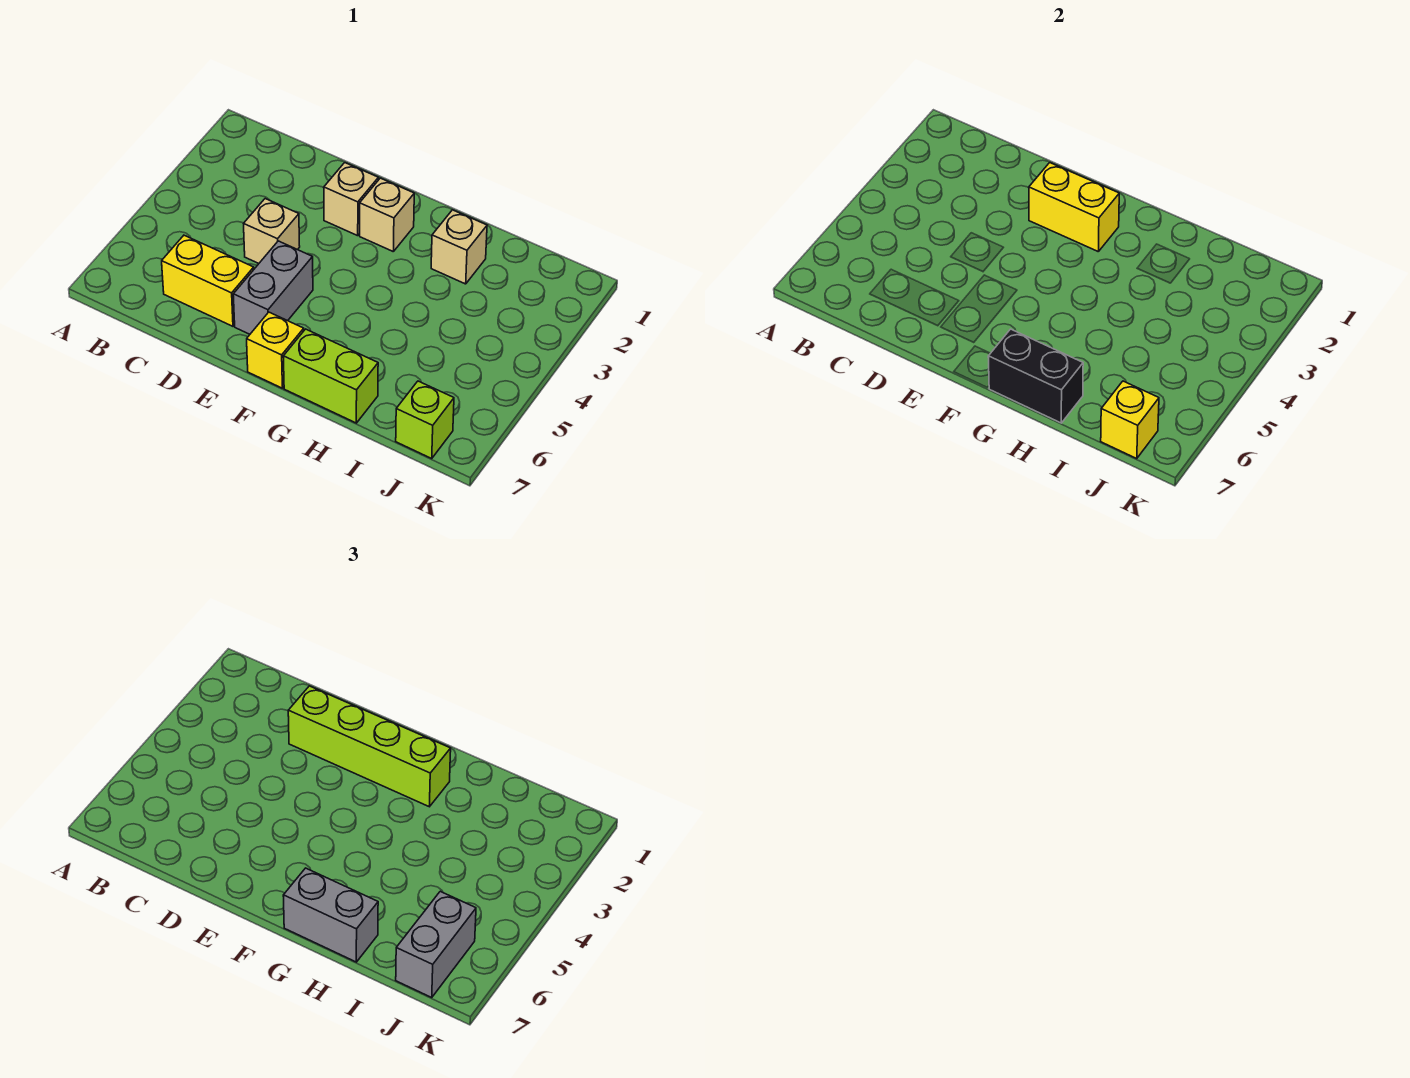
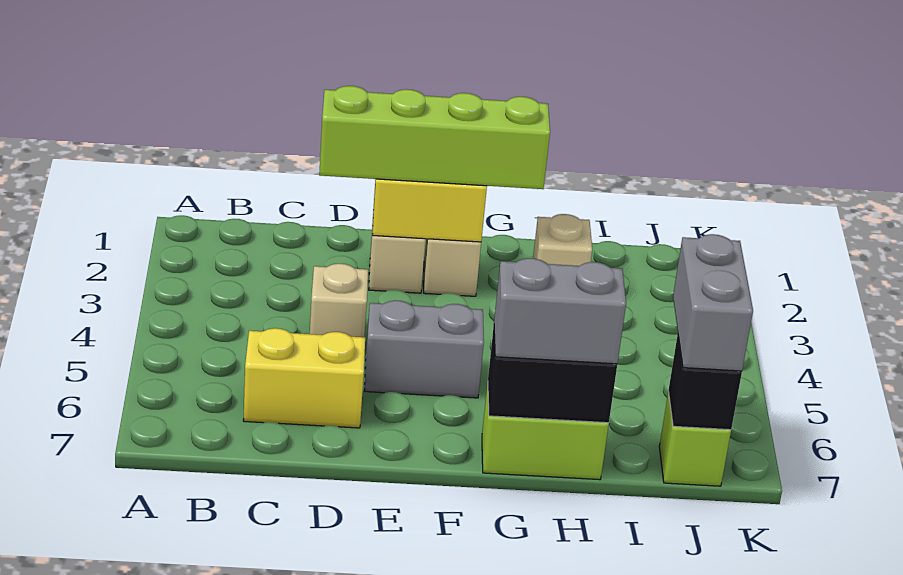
grey brick E5:E6 level 1 -> grey brick E5:F5 level 1
yellow brick F7 level 1 -> none
yellow brick J7 level 2 -> black brick J7 level 2

